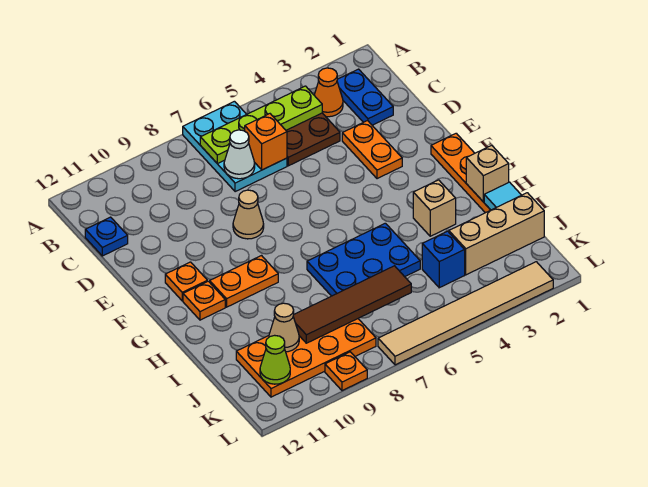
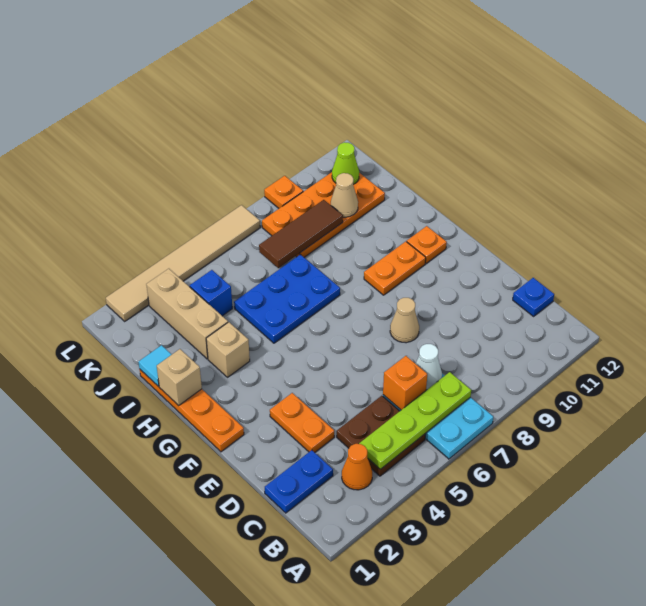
blue plate B2:C2 level 1 -> blue plate C1:C2 level 1
orange plate F11 level 1 -> none
tan brick J1:J3 level 1 -> tan brick I3:K3 level 1
brown tile J6:J9 level 2 -> brown tile J7:J9 level 2

